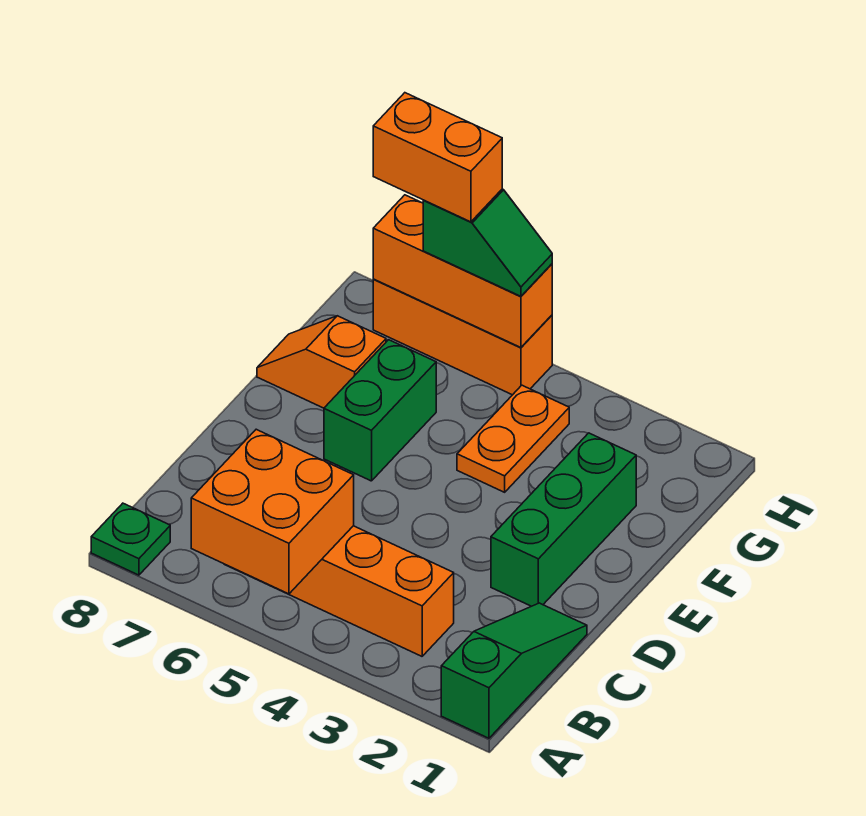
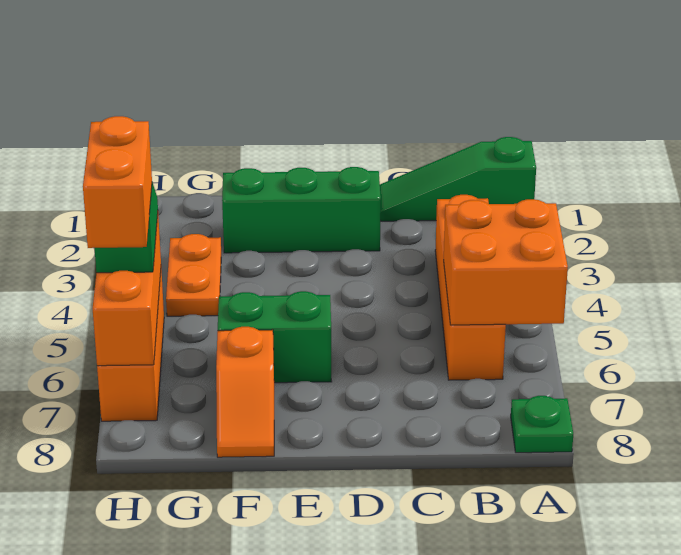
orange plate F4:G4 level 1 -> orange plate G3:G4 level 1

